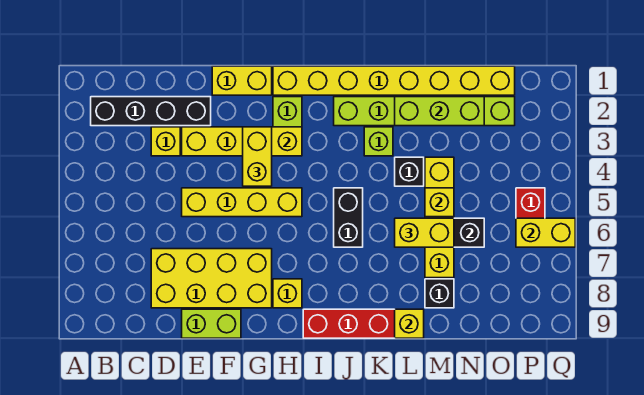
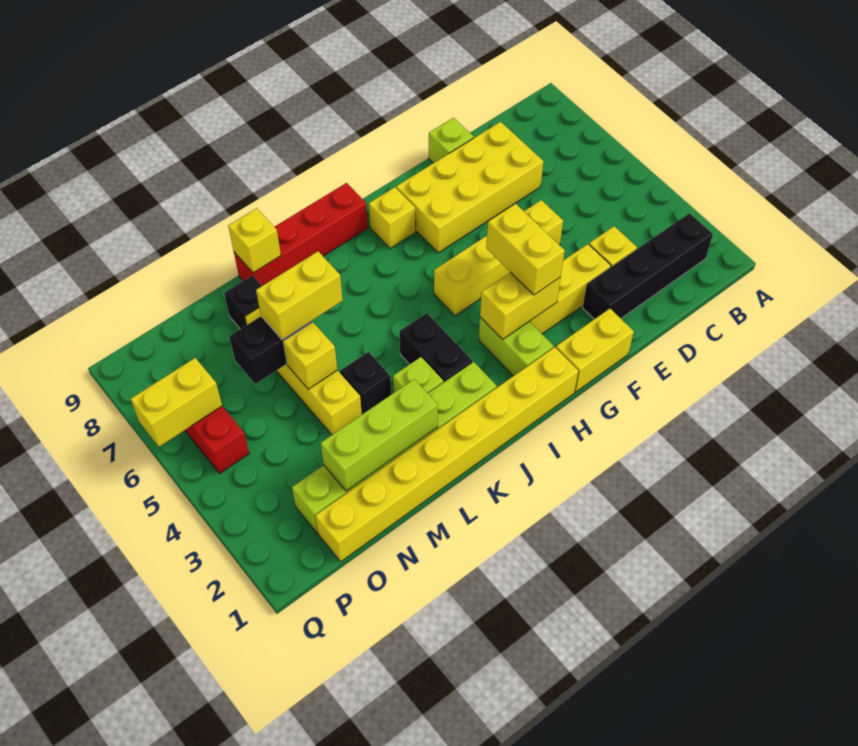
lime brick E9:F9 level 1 -> lime brick E9 level 1
black brick J5:J6 level 1 -> black brick J3:J4 level 1

